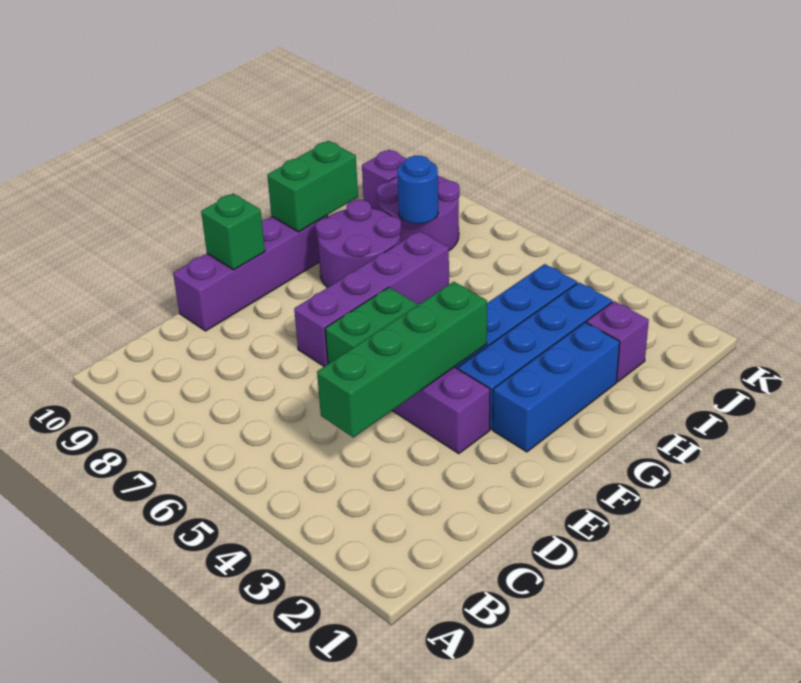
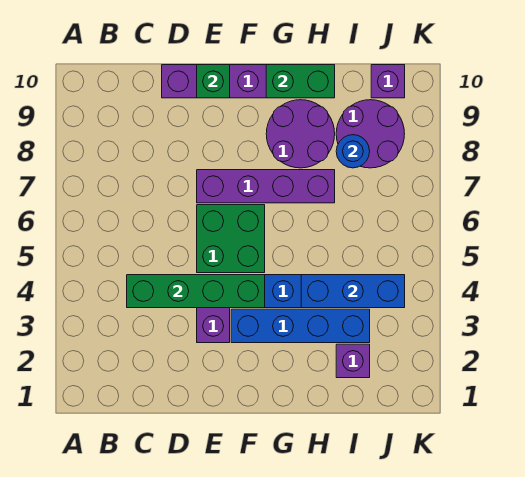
blue brick F2:H2 level 1 -> blue brick H4:J4 level 2

